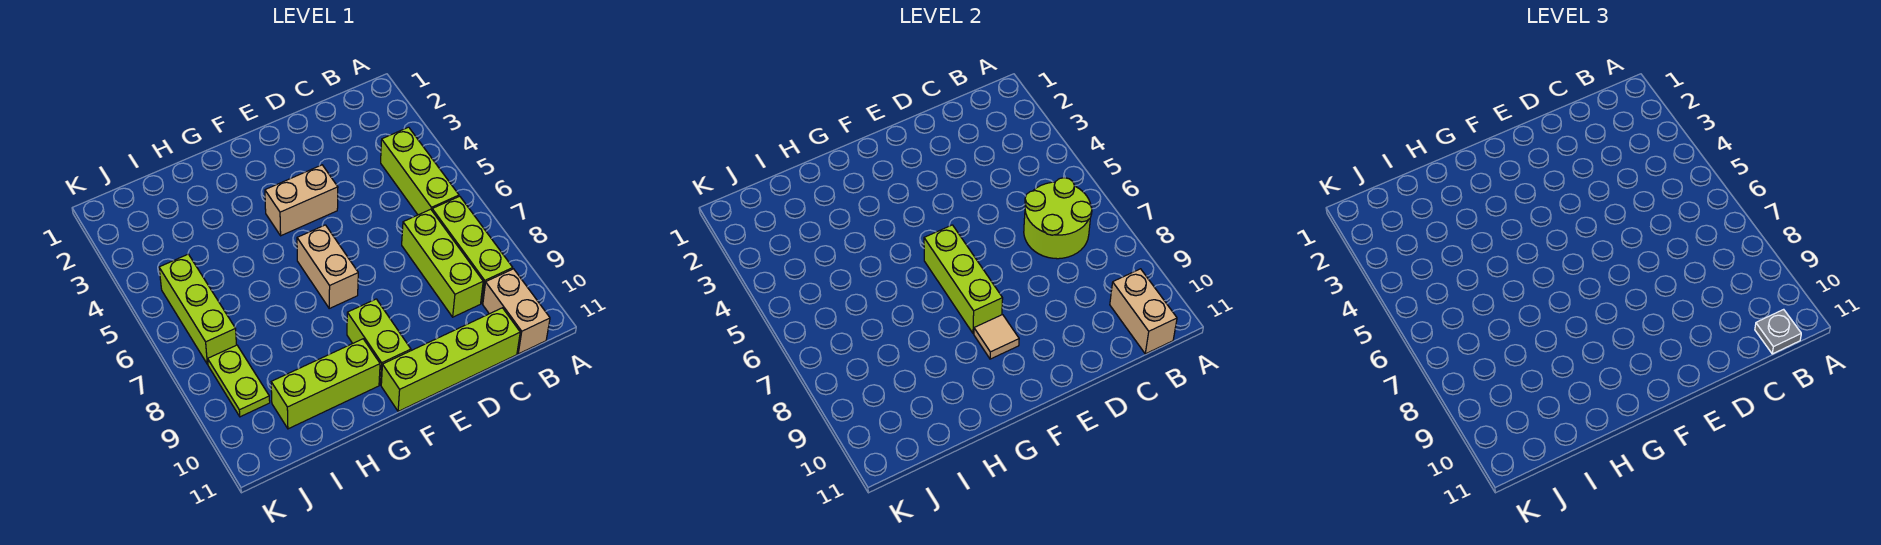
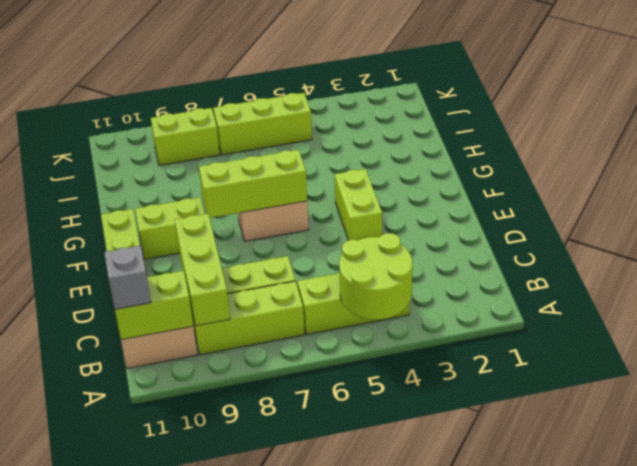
lime round brick B6:C7 level 2 -> lime round brick A4:B5 level 2
tan brick B10:B11 level 2 -> lime brick B10:B11 level 2
grey plate B11 level 3 -> grey brick B11 level 3
tan brick E4:F4 level 1 -> lime brick E4:F4 level 1
tan tile F9 level 2 -> none
lime brick G10:I10 level 1 -> lime brick B9:D9 level 2
lime plate J8:J9 level 1 -> lime brick J8:J9 level 1

